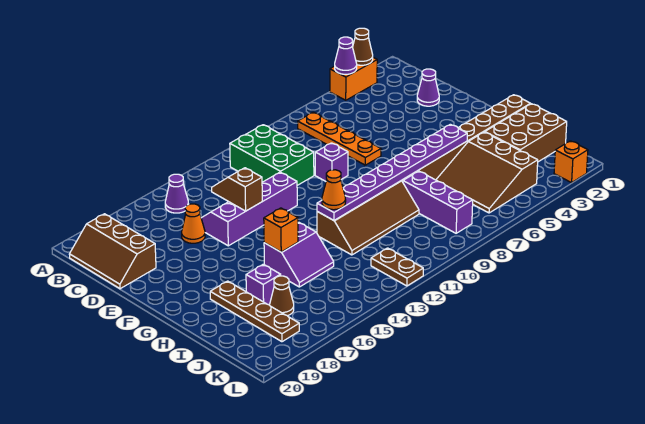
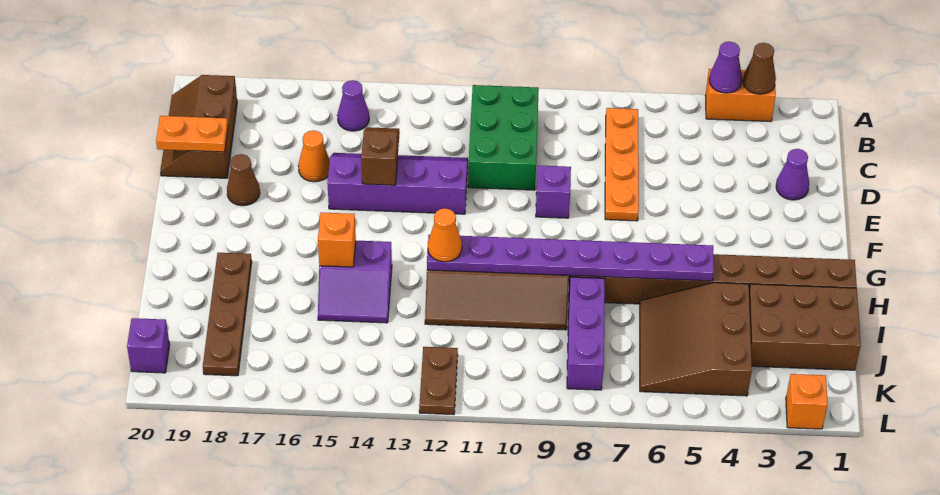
none -> orange plate D19:D20 level 2
purple brick I17 level 1 -> purple brick K20 level 1
brown cone J17 level 1 -> brown cone E18 level 1

